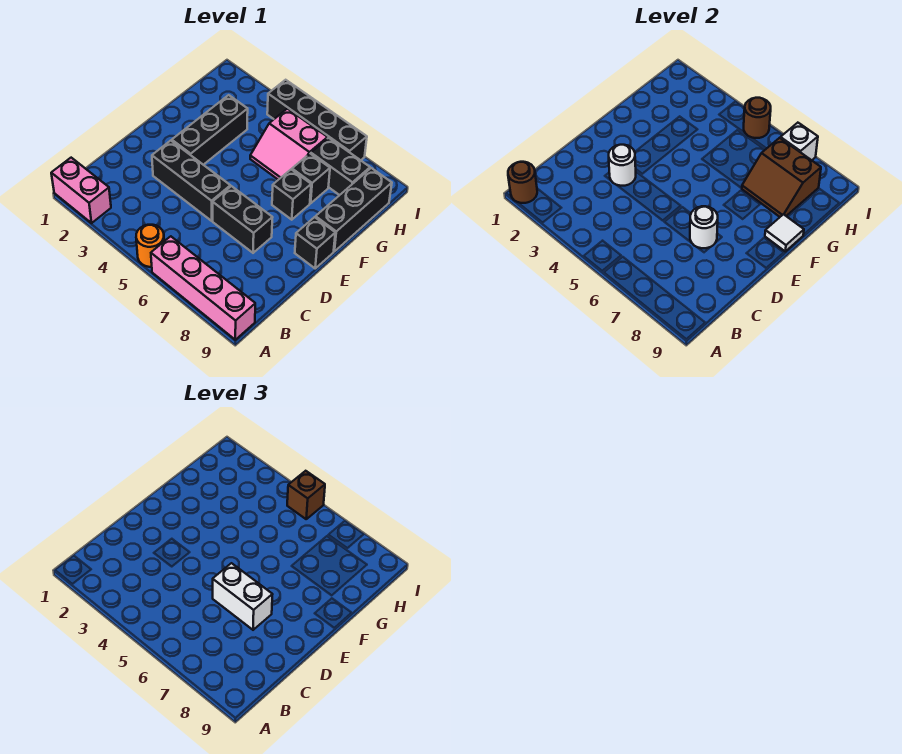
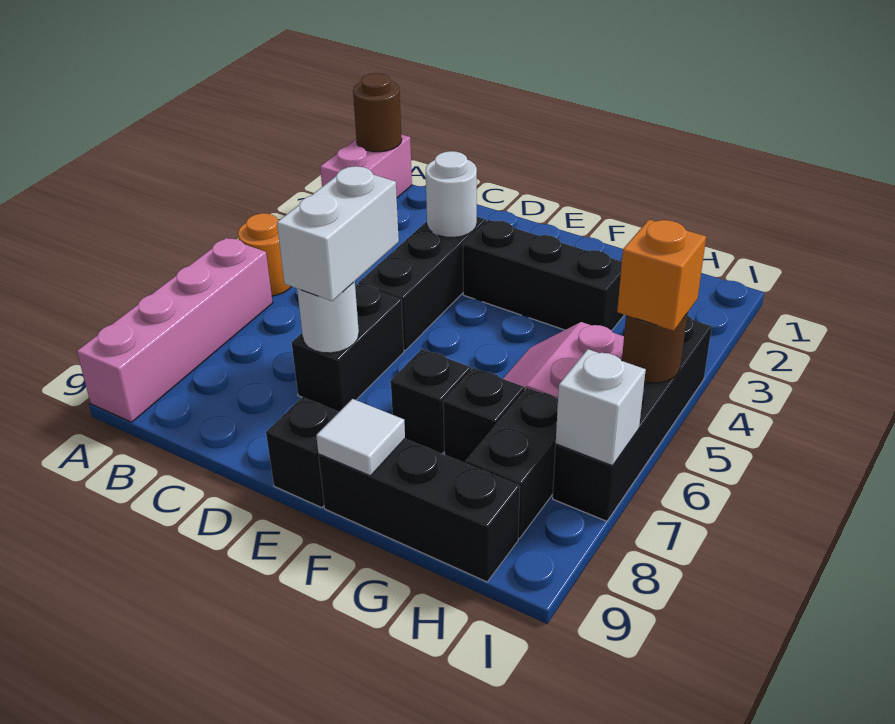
brown slope G7:H8 level 2 top H -> none
brown brick I5 level 3 -> orange brick I5 level 3

